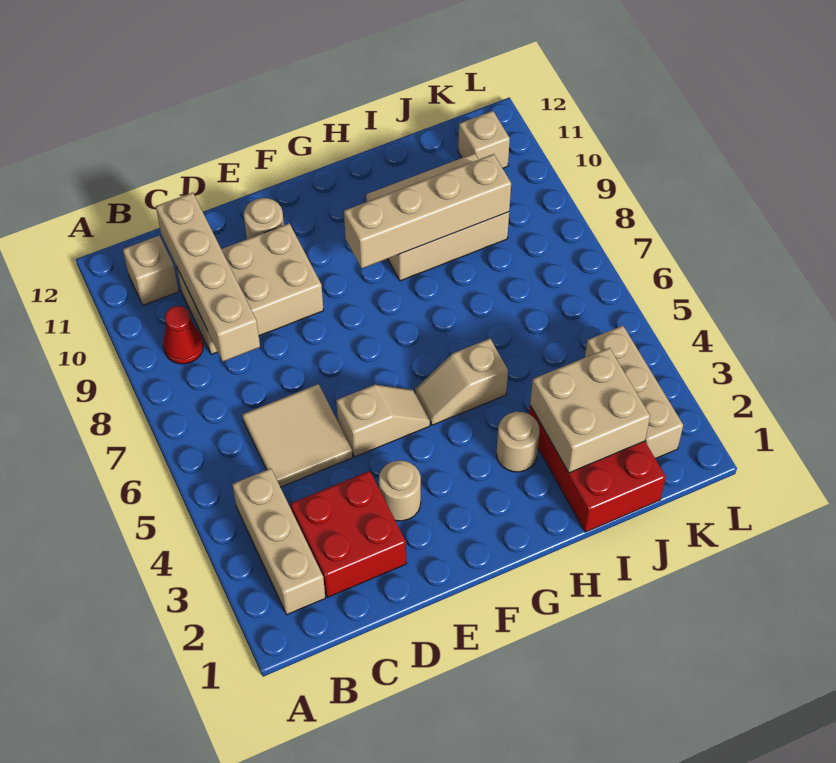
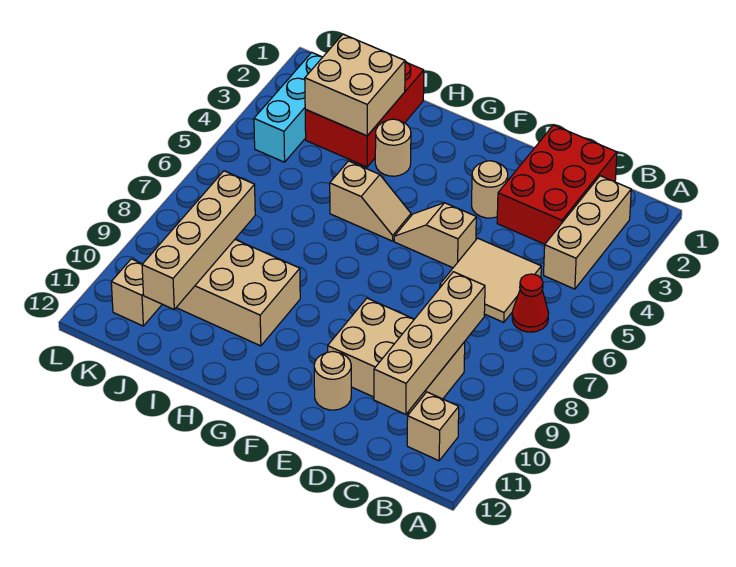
red cone B9 level 1 -> red cone B6 level 1
red brick C2:D3 level 1 -> red brick C1:D3 level 1
tan brick G9:J9 level 2 -> tan brick J8:J11 level 2
tan brick K2:K4 level 1 -> cyan brick K2:K4 level 1

